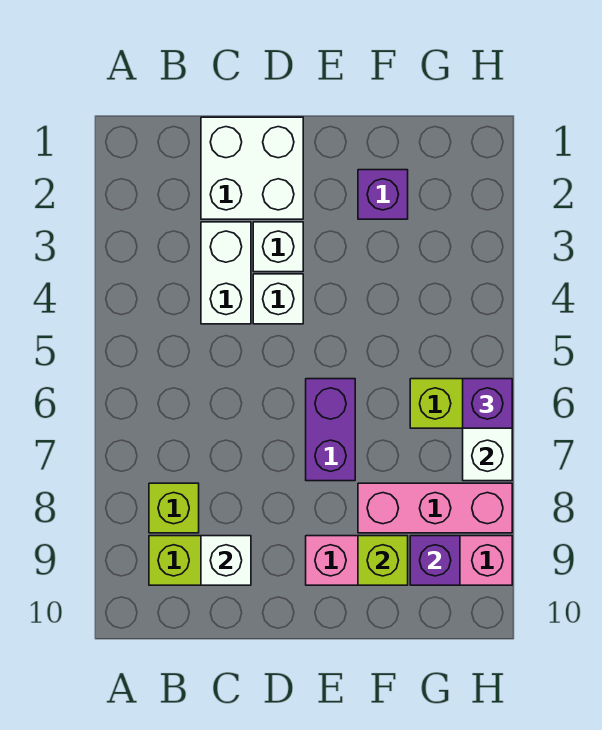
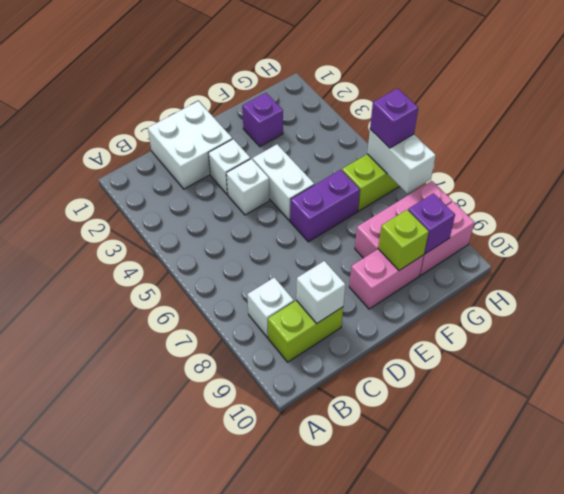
lime brick B8 level 1 -> white brick B8 level 1
white brick C3:C4 level 1 -> white brick E4:E5 level 1
purple brick E6:E7 level 1 -> purple brick E6:F6 level 1

